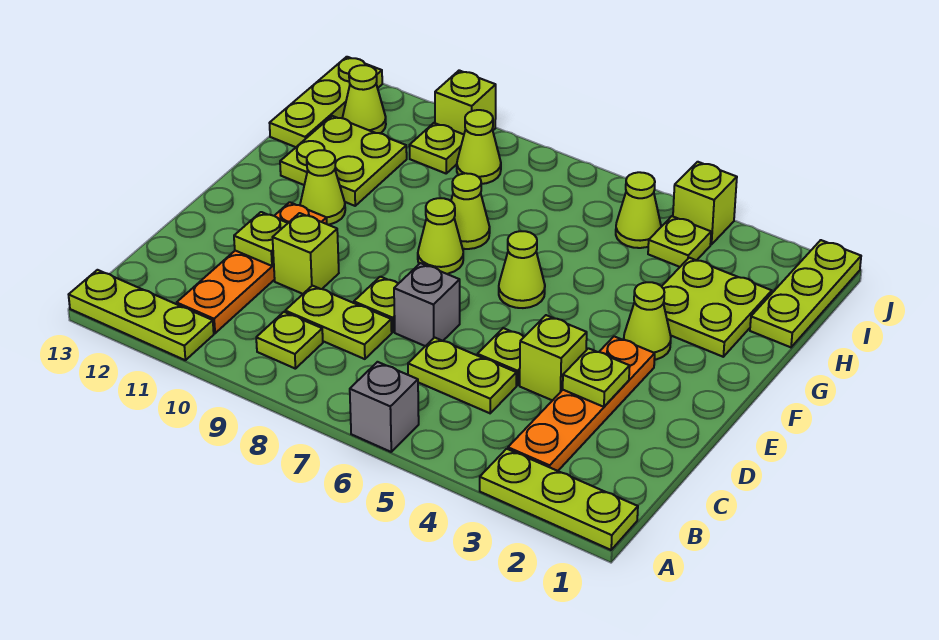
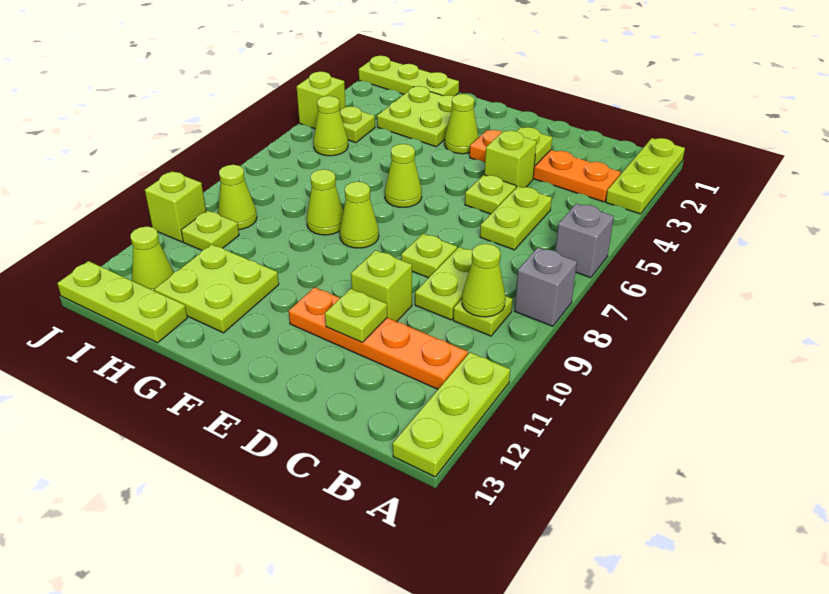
grey brick D7 level 1 -> grey brick A8 level 1
lime cone F11 level 1 -> lime cone B9 level 2

